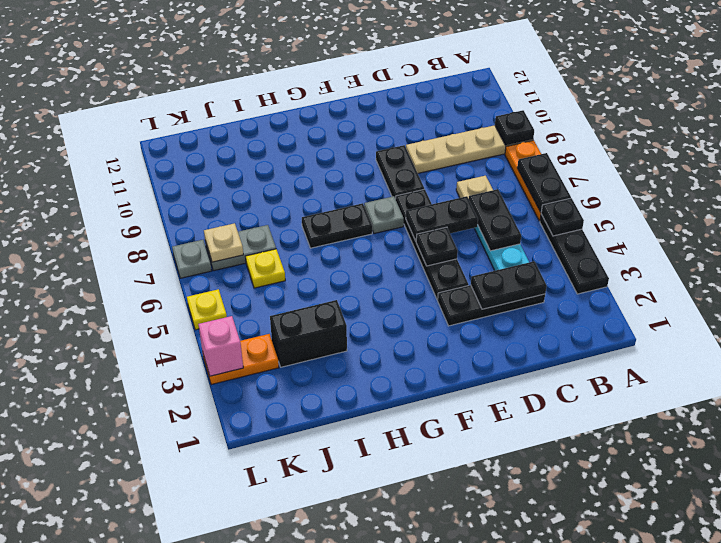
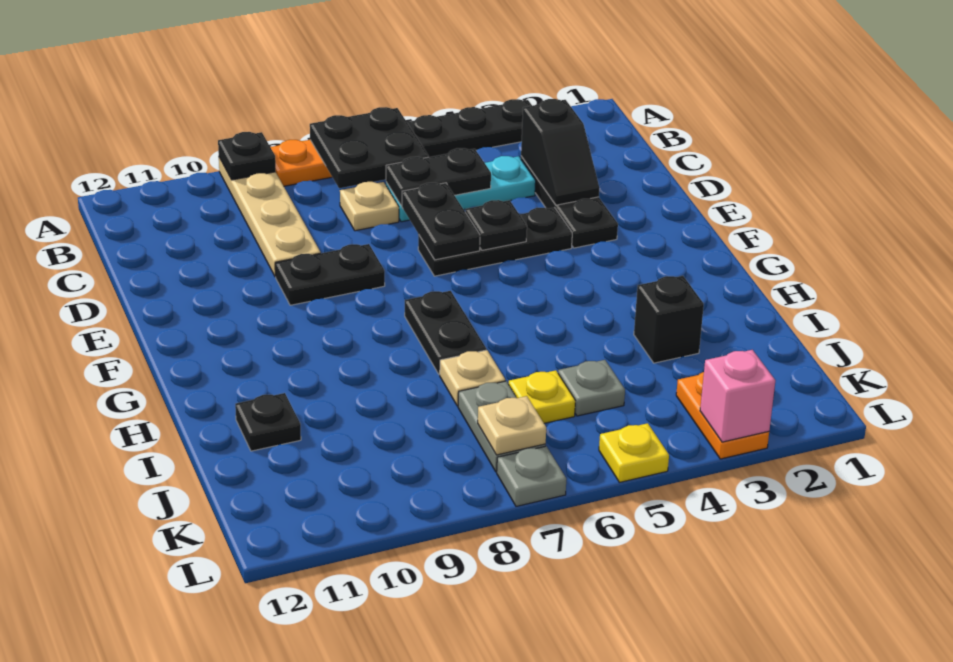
black plate A5 level 2 -> black plate I11 level 1
black plate A6:A7 level 2 -> black plate A6:B7 level 2
black plate C3:D3 level 2 -> black slope C3:D3 level 2 top C
black plate E4:E7 level 1 -> black plate E4:E6 level 1
grey plate F7 level 1 -> grey plate J5 level 1
black brick I3:J3 level 1 -> black brick I3 level 1
none -> tan plate I7 level 1

